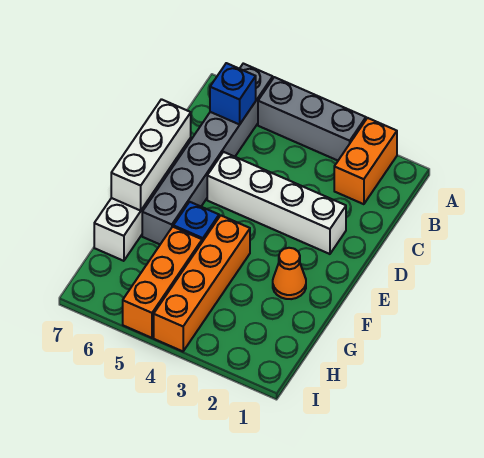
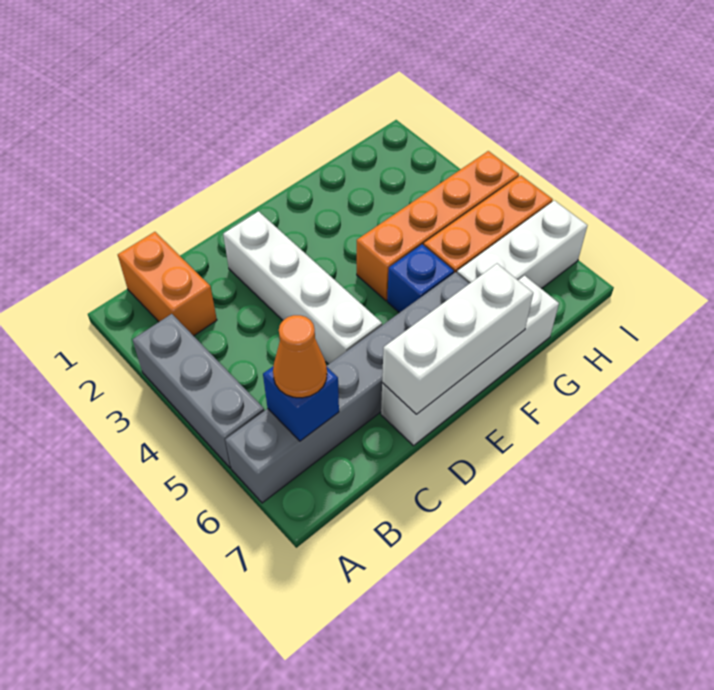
orange brick A2:B2 level 1 -> orange brick B1:B2 level 1
orange cone F2 level 1 -> orange cone B6 level 3
none -> white brick G6:I6 level 1

